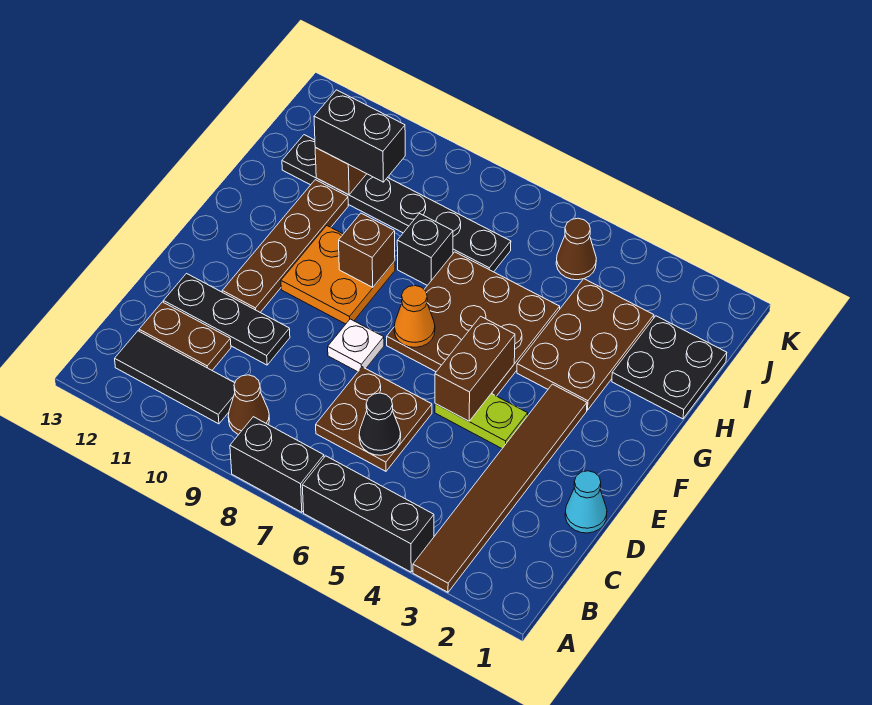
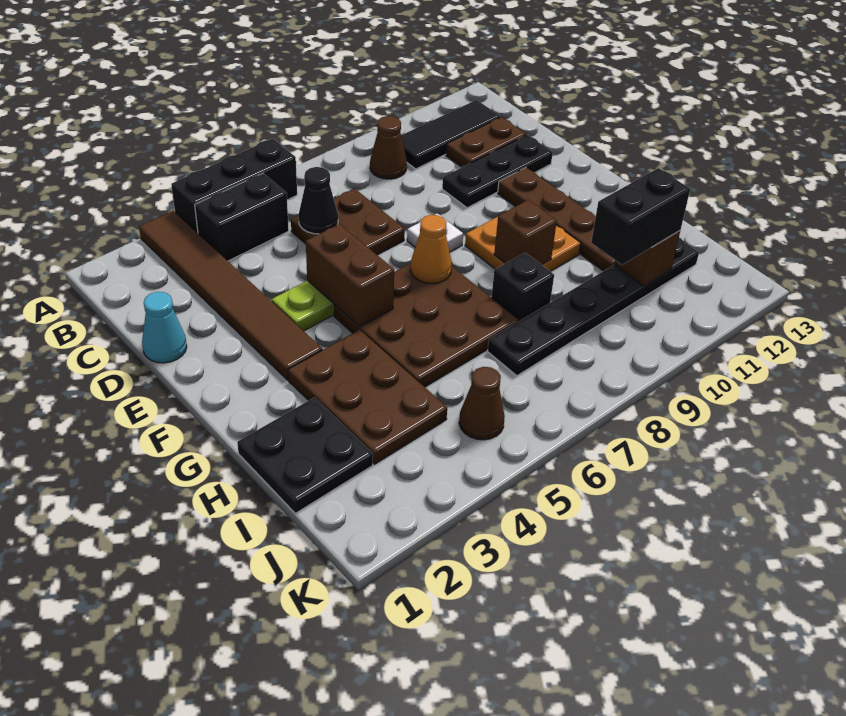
black brick A7:A8 level 1 -> black brick B4:B5 level 1

